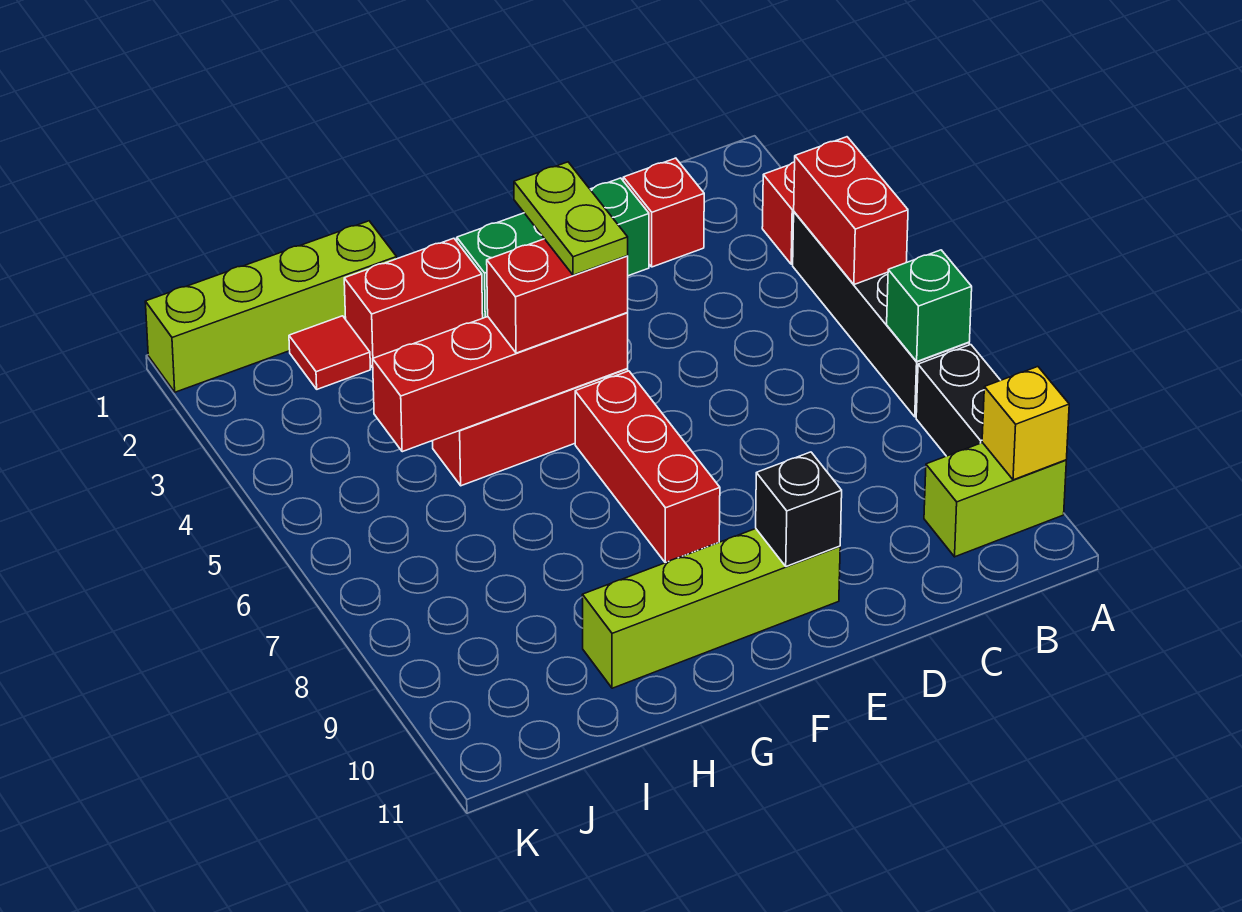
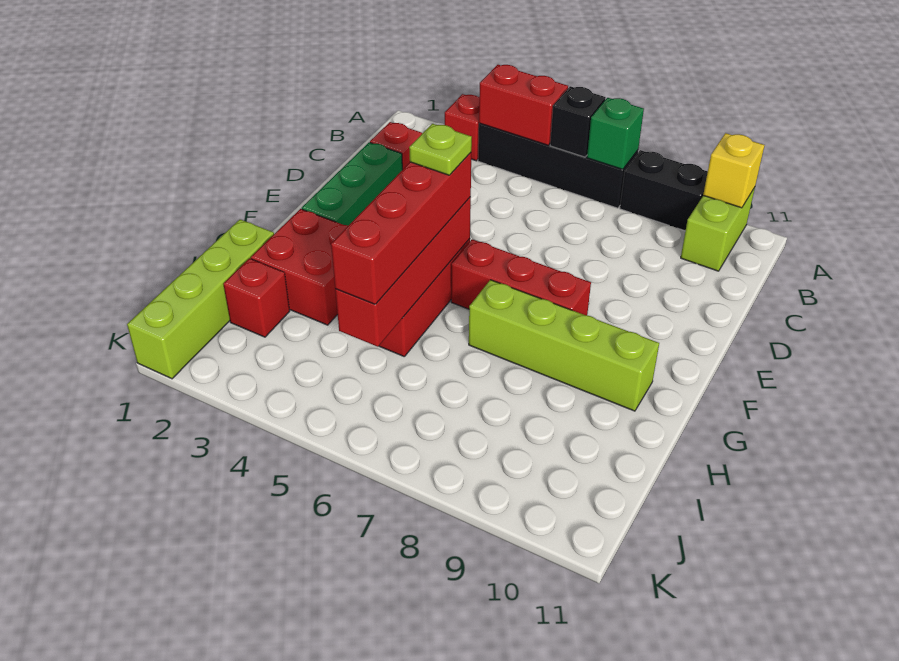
lime brick E10:H10 level 1 -> lime brick G7:G10 level 1
black brick E10 level 2 -> black brick A6 level 2
lime plate F4:F5 level 4 -> lime plate F5 level 4
red brick F5:G5 level 3 -> red brick F5:I5 level 3
red brick G2:H2 level 1 -> red brick G2:H3 level 1
red tile I2 level 1 -> red brick I2 level 1

